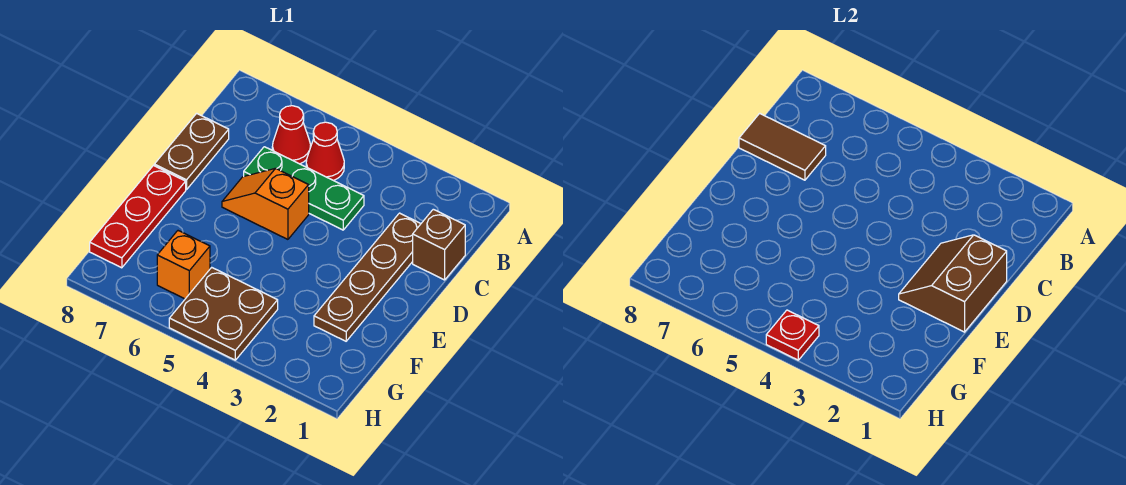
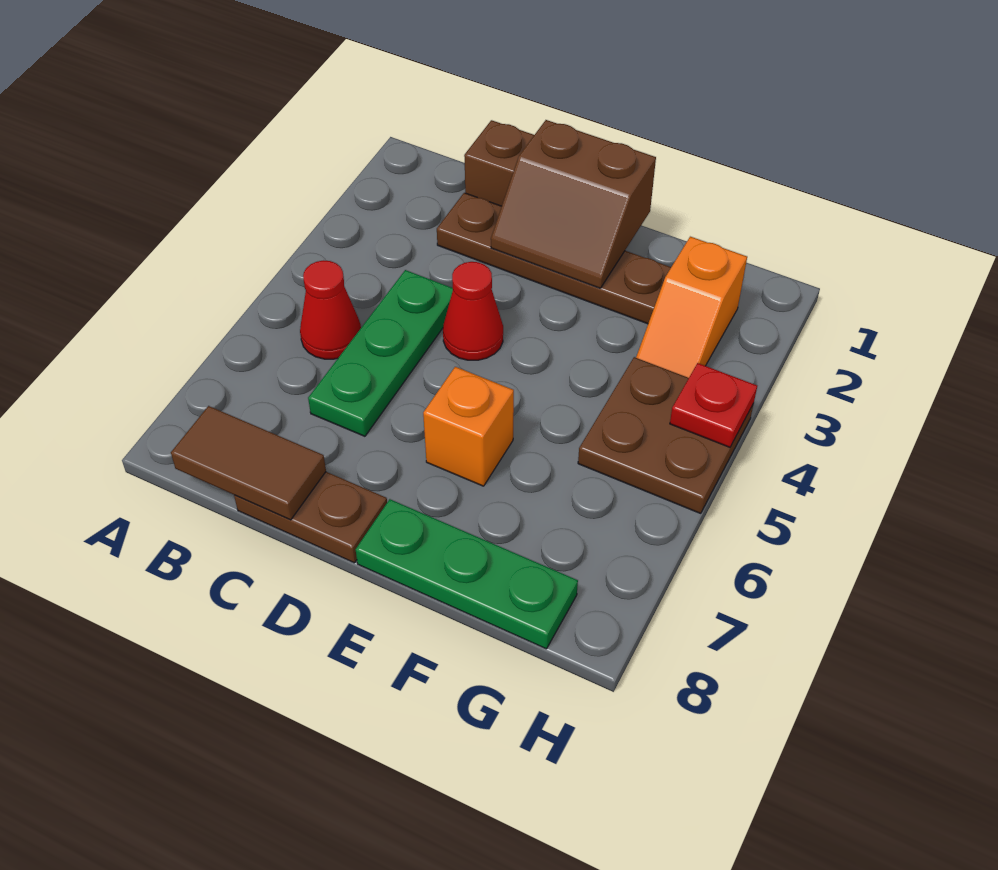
red cone B6 level 1 -> red cone D4 level 1
brown tile C7:C8 level 2 -> brown tile B8:C8 level 2
orange slope D5:D6 level 1 top 5 -> orange slope G2:G3 level 1 top 2
red plate E8:G8 level 1 -> green plate E8:G8 level 1
orange brick G6 level 1 -> orange brick E6 level 1

